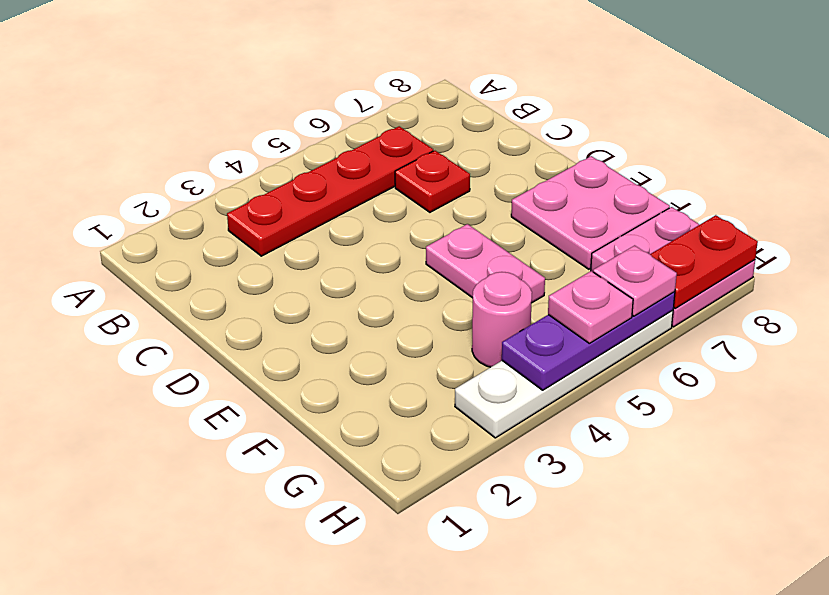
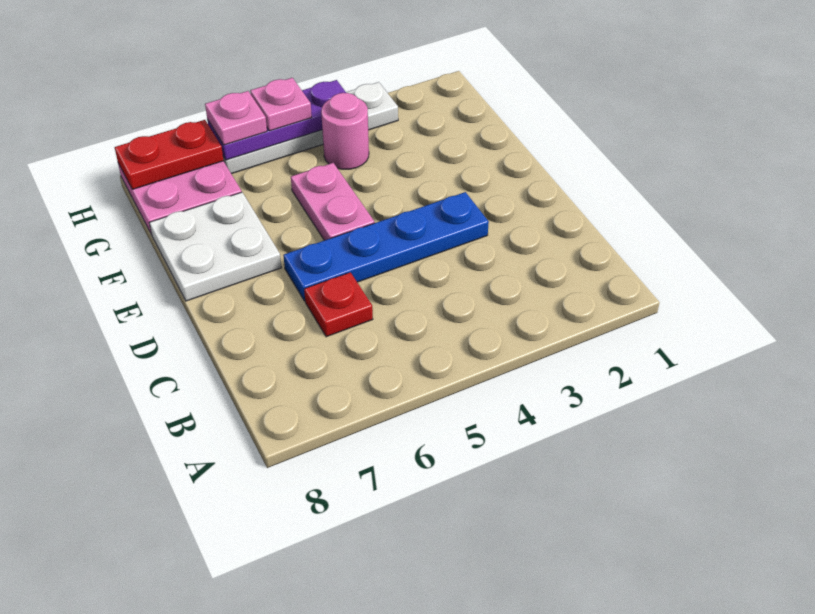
red plate B3:B6 level 1 -> none
none -> blue plate D3:D6 level 1
pink plate E7:F8 level 1 -> white plate E7:F8 level 1

